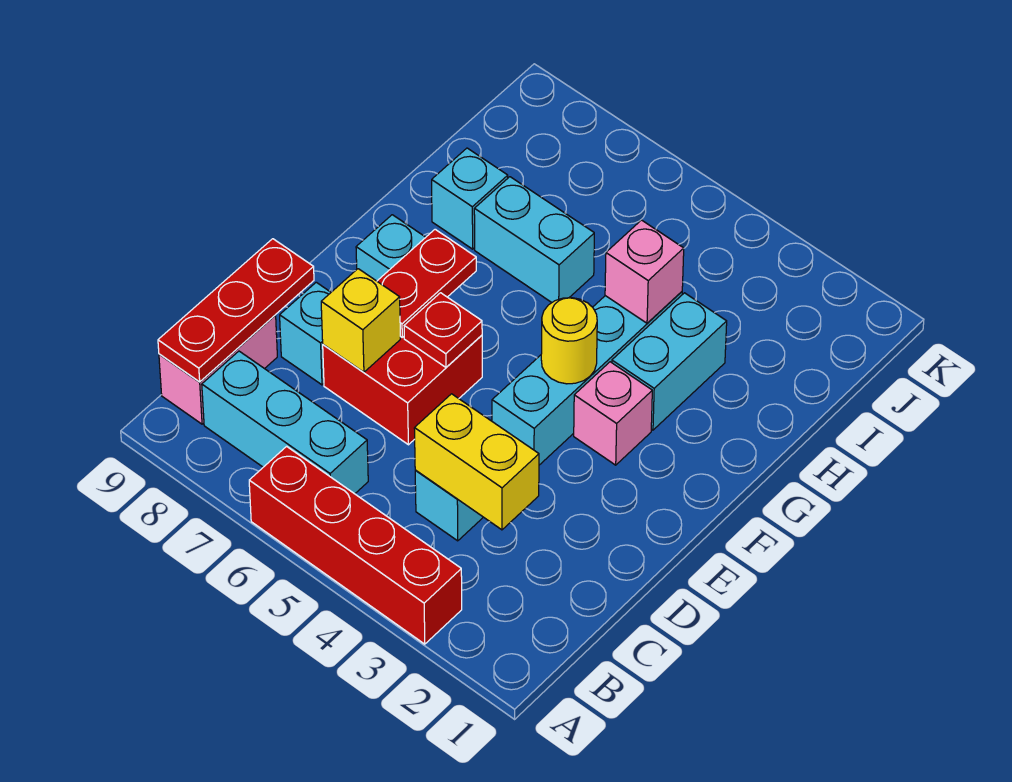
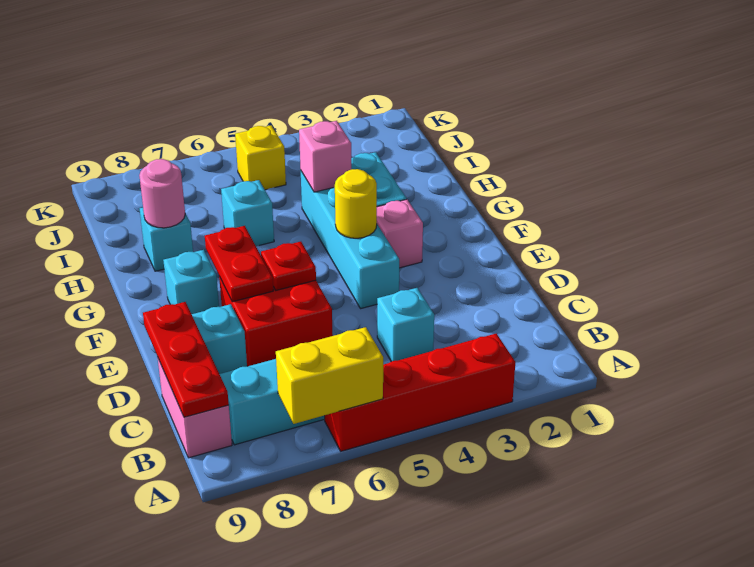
yellow brick C3:C4 level 2 -> yellow brick A6:A7 level 2
yellow brick D7 level 2 -> yellow brick J5 level 1
cyan brick H6:H7 level 1 -> cyan brick H6 level 1
none -> pink round brick H8 level 2

